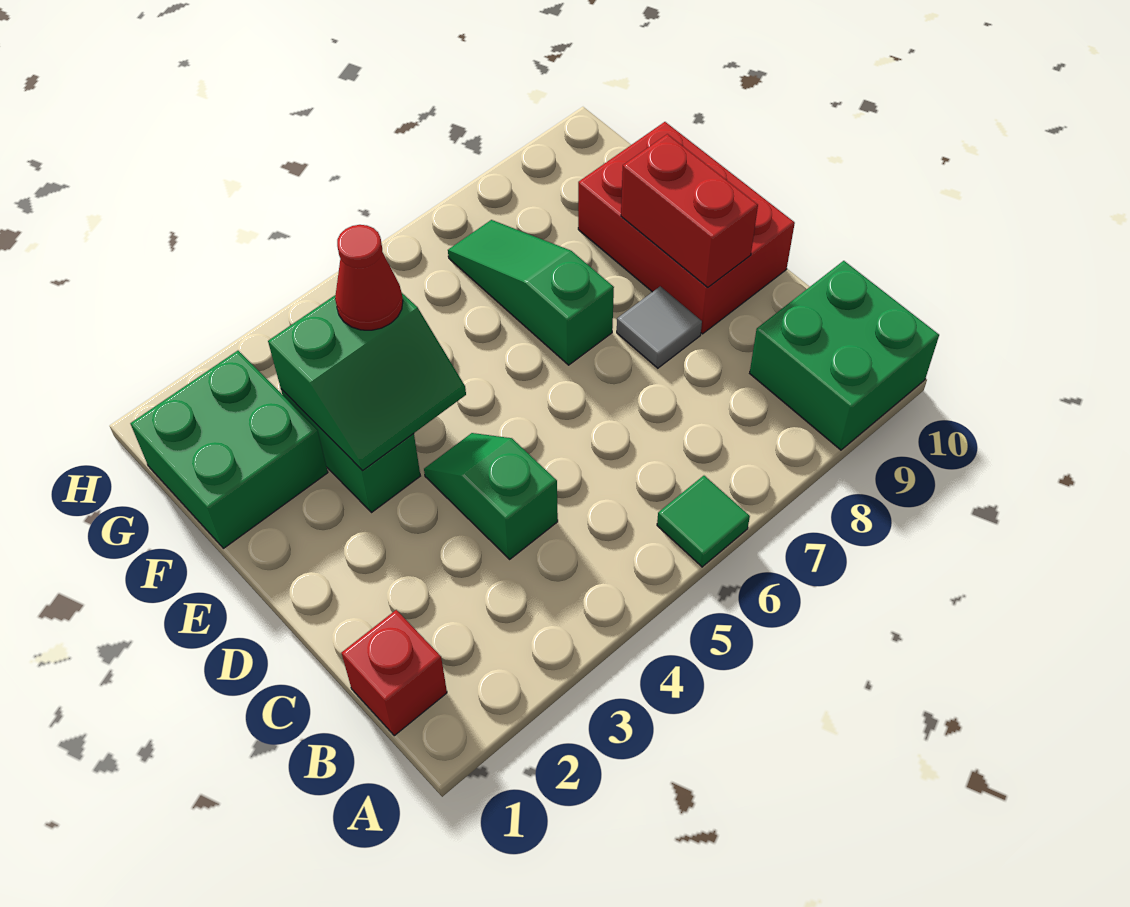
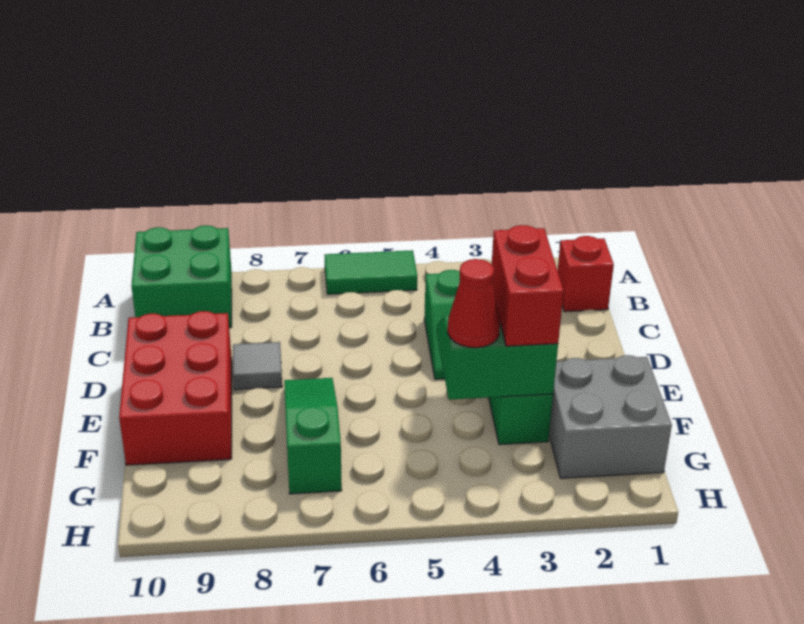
green tile A6 level 1 -> green tile A5:A6 level 1
red brick D9:E9 level 2 -> red brick E3:F3 level 3
green slope E7:G7 level 1 top E -> green slope E7:G7 level 1 top G
green brick F1:G2 level 1 -> grey brick F1:G2 level 1

